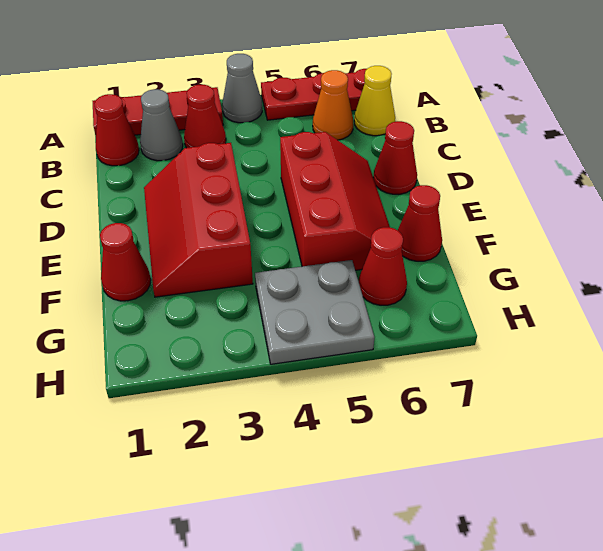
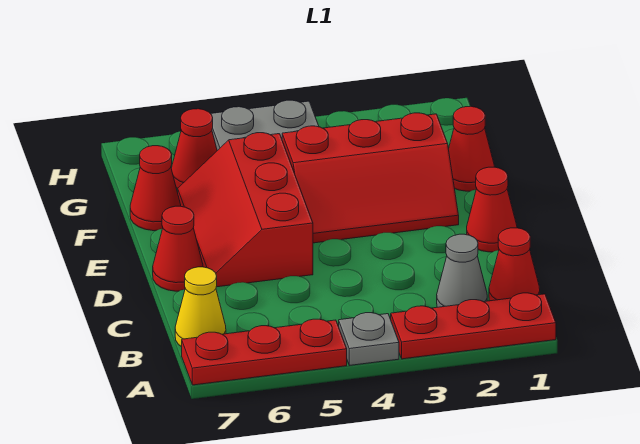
grey cone A4 level 1 -> grey plate A4 level 1
red cone B3 level 1 -> red cone D1 level 1
orange cone B6 level 1 -> none
red slope D2:F3 level 1 top 3 -> red slope E2:F4 level 1 top F

